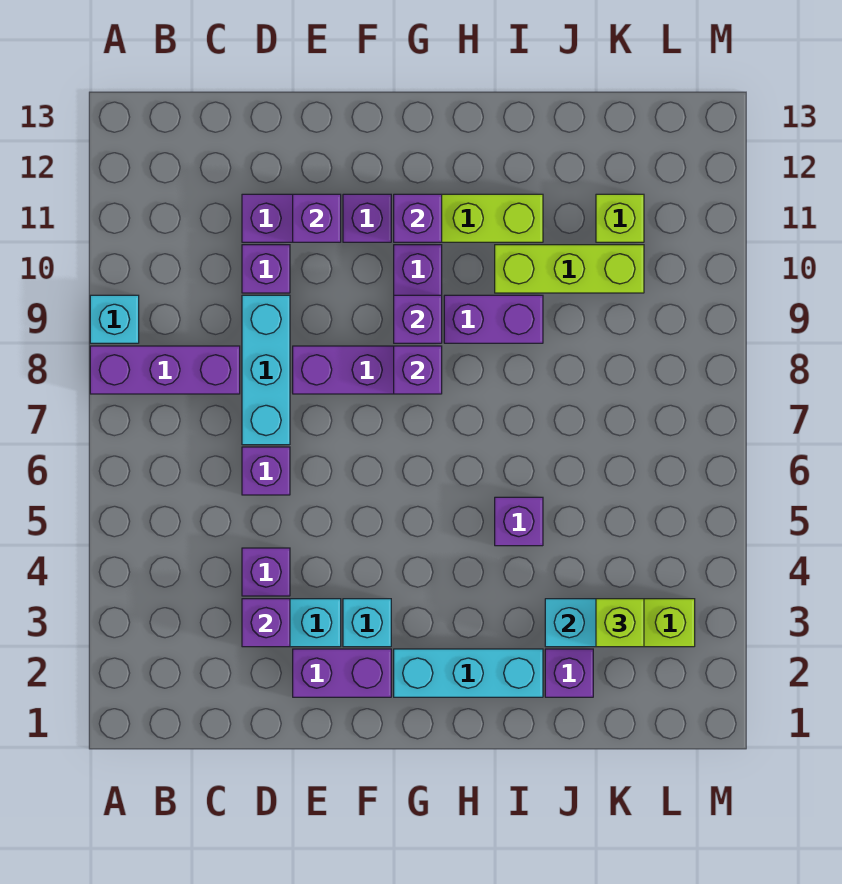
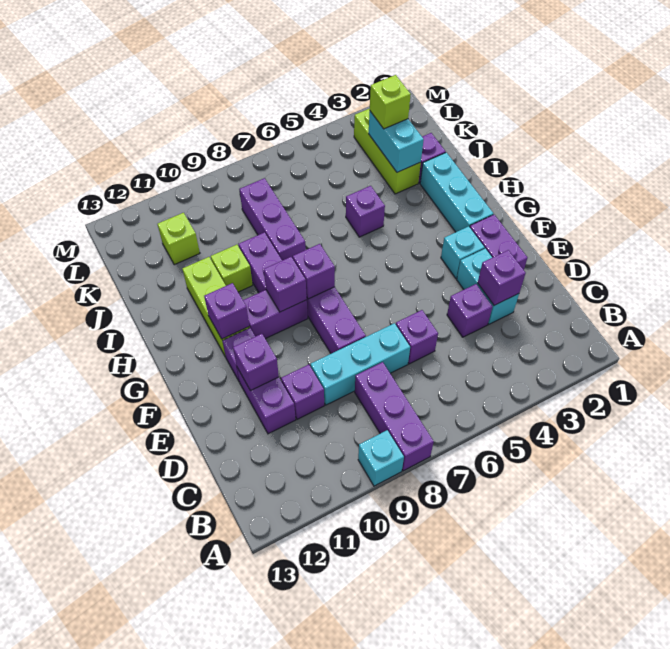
none -> purple brick I8:K8 level 1
lime brick I10:K10 level 1 -> lime brick I10 level 1

